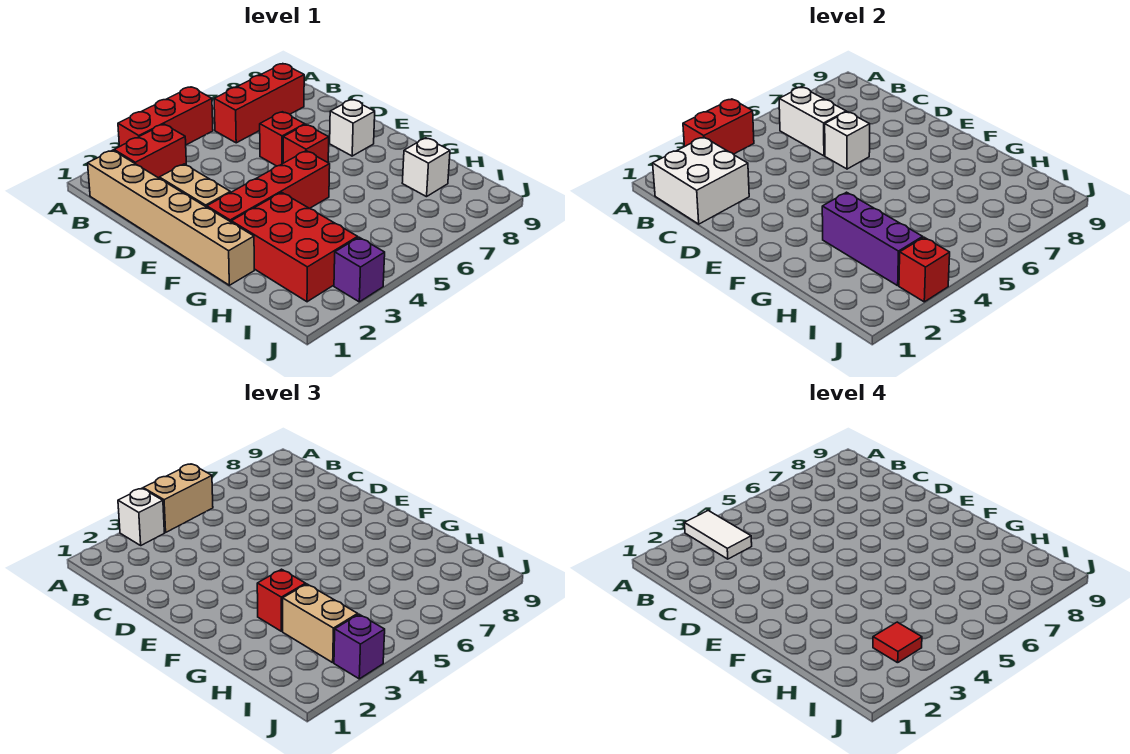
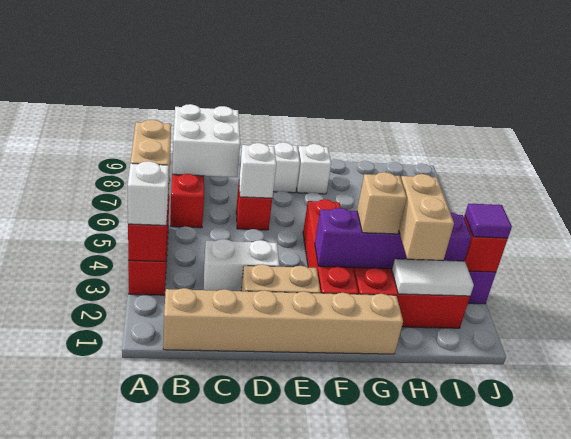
white tile A3:B3 level 4 -> white tile H2:I2 level 2
white brick B1:C2 level 2 -> white brick B7:C8 level 2
red brick B2:B3 level 1 -> none
white brick B6:C6 level 2 -> white brick C3:D3 level 1
red brick E6 level 1 -> none
purple brick G3:I3 level 2 -> purple brick F3:I3 level 2
red brick G3 level 3 -> tan brick G3 level 3
tan brick H3:I3 level 3 -> tan brick H2:H3 level 3
white brick H8 level 1 -> white brick F8 level 1
red tile I3 level 4 -> none
purple brick J3 level 3 -> purple tile J3 level 3

